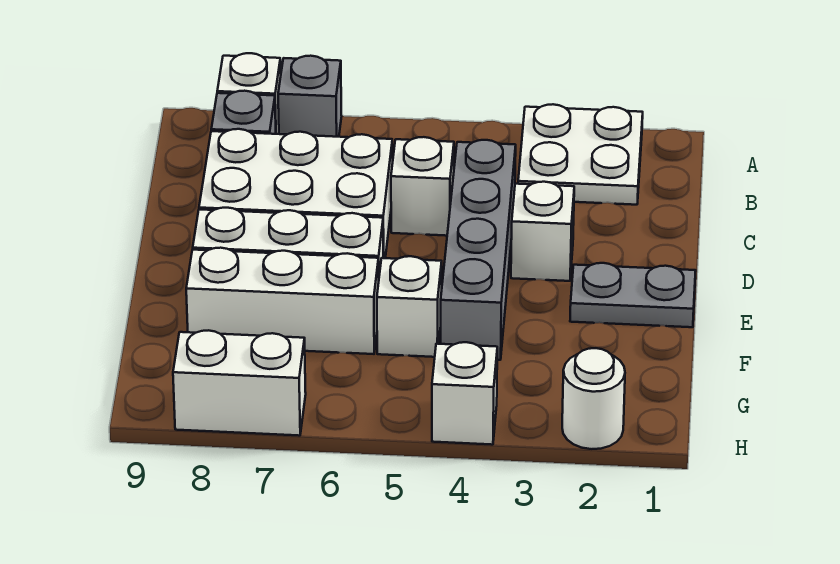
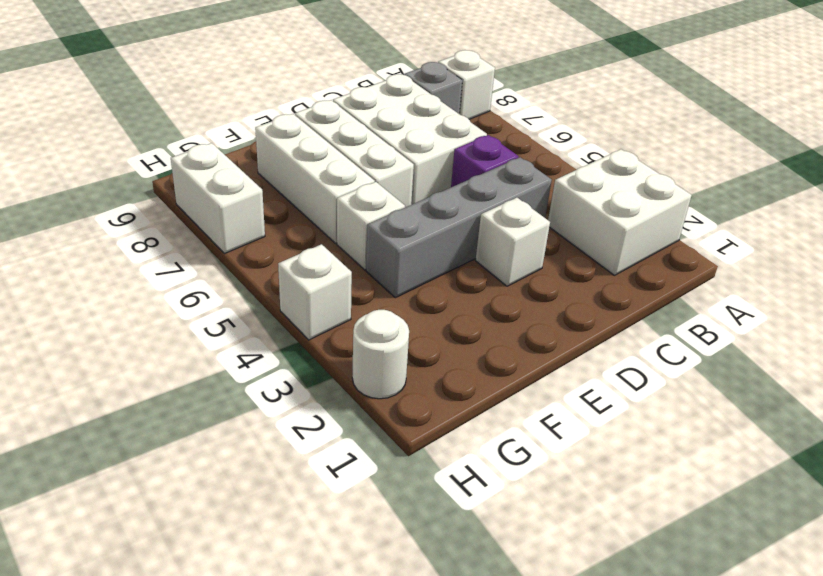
white plate A2:B3 level 1 -> white brick A2:B3 level 1
grey brick A7 level 1 -> none
white brick C5 level 1 -> purple brick C5 level 1
grey plate E1:E2 level 1 -> none

